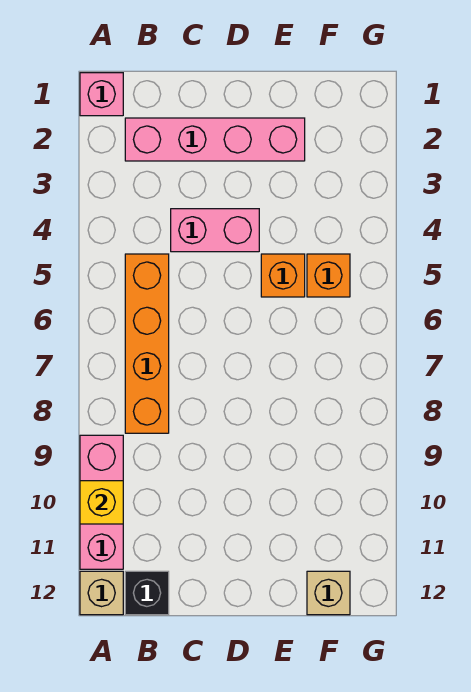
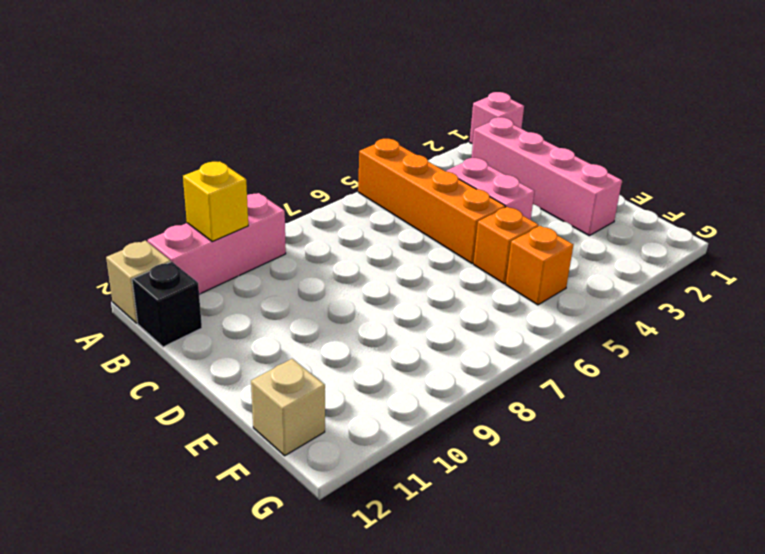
orange brick B5:B8 level 1 -> orange brick A5:D5 level 1

